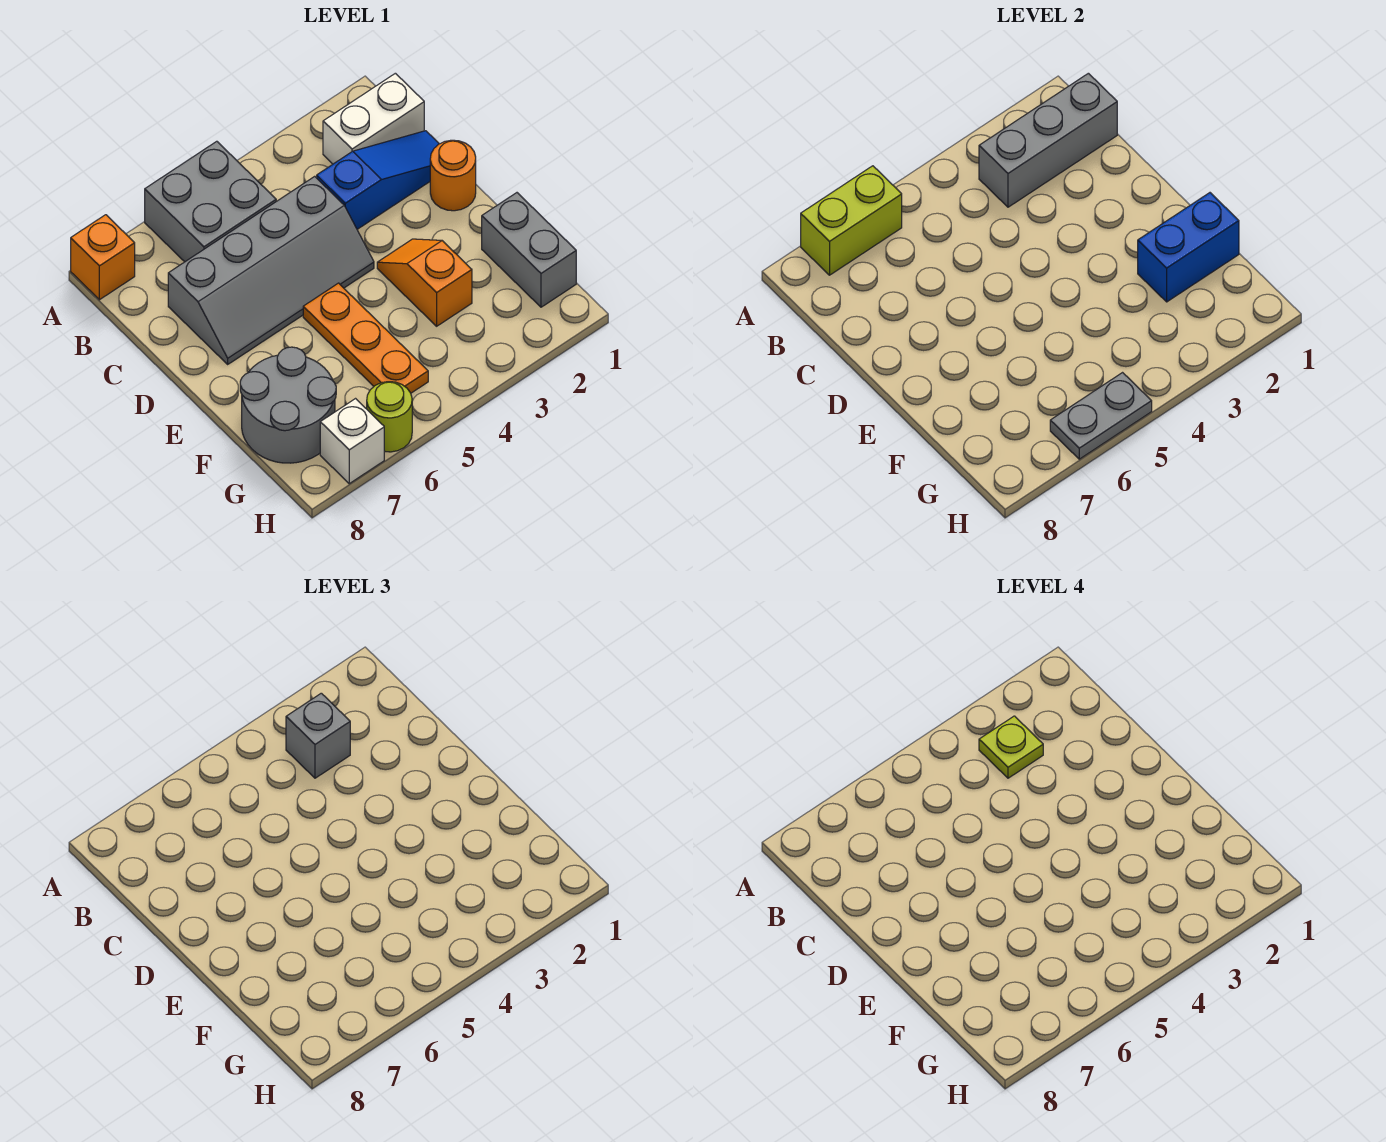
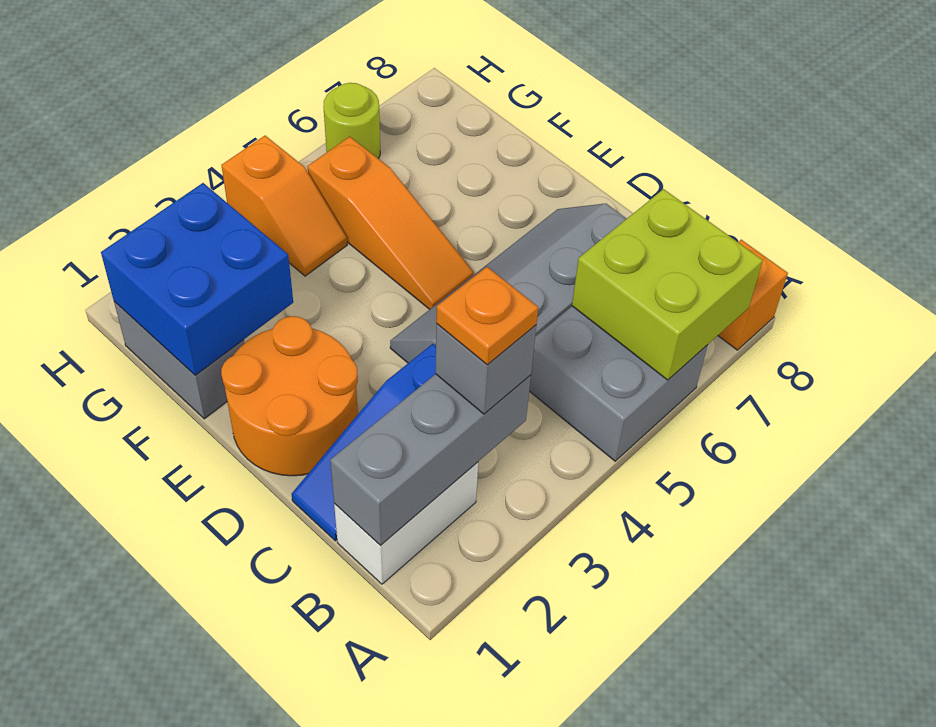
lime brick A6:A7 level 2 -> lime brick A6:B7 level 2
lime plate B3 level 4 -> orange plate B3 level 4
orange round brick D1 level 1 -> orange round brick D1:E2 level 1
orange slope E3:F3 level 1 top F -> orange slope G4:H4 level 1 top H
orange plate E5:G5 level 1 -> orange slope E5:G5 level 1 top G
blue brick F1:F2 level 2 -> blue brick F1:G2 level 2
grey round brick F7:G8 level 1 -> none
grey plate H5:H6 level 2 -> none
white brick H7 level 1 -> none

